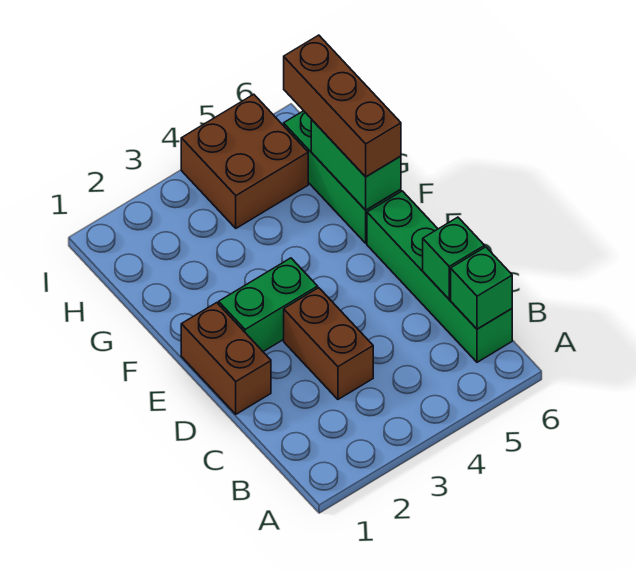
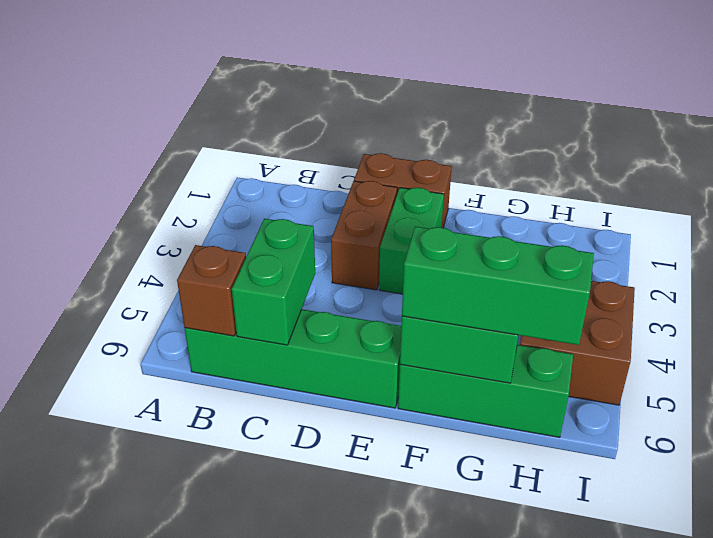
green brick B6 level 2 -> brown brick B6 level 2
brown brick C3:D3 level 1 -> brown brick D2:D3 level 1
green brick C6 level 2 -> green brick C5:C6 level 2
brown brick F6:H6 level 3 -> green brick F6:H6 level 3

